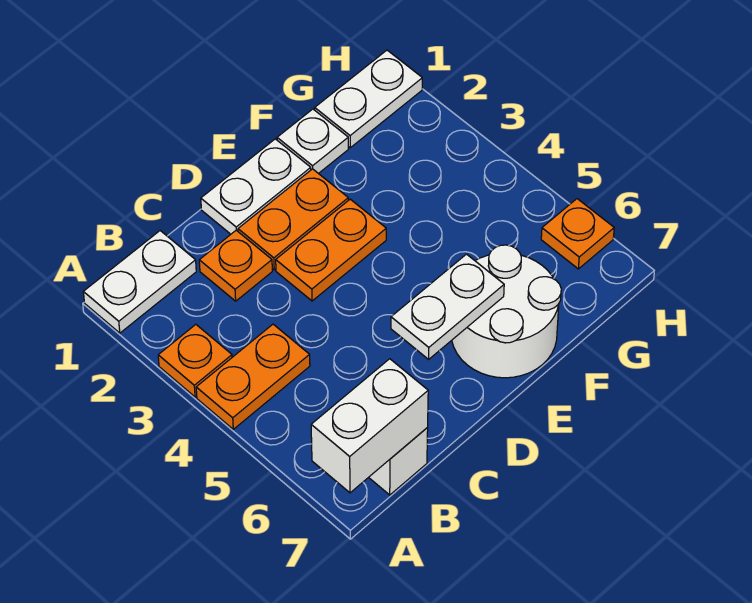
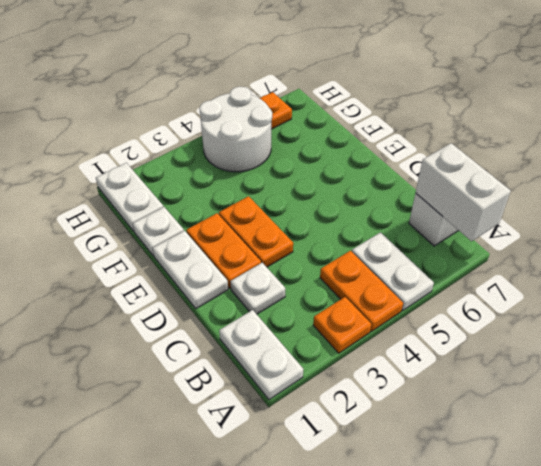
orange plate C2 level 1 -> white plate C2 level 1
white plate D6:E6 level 2 -> white plate A5:B5 level 1
white round brick E6:F7 level 1 -> white round brick G4:H5 level 1

